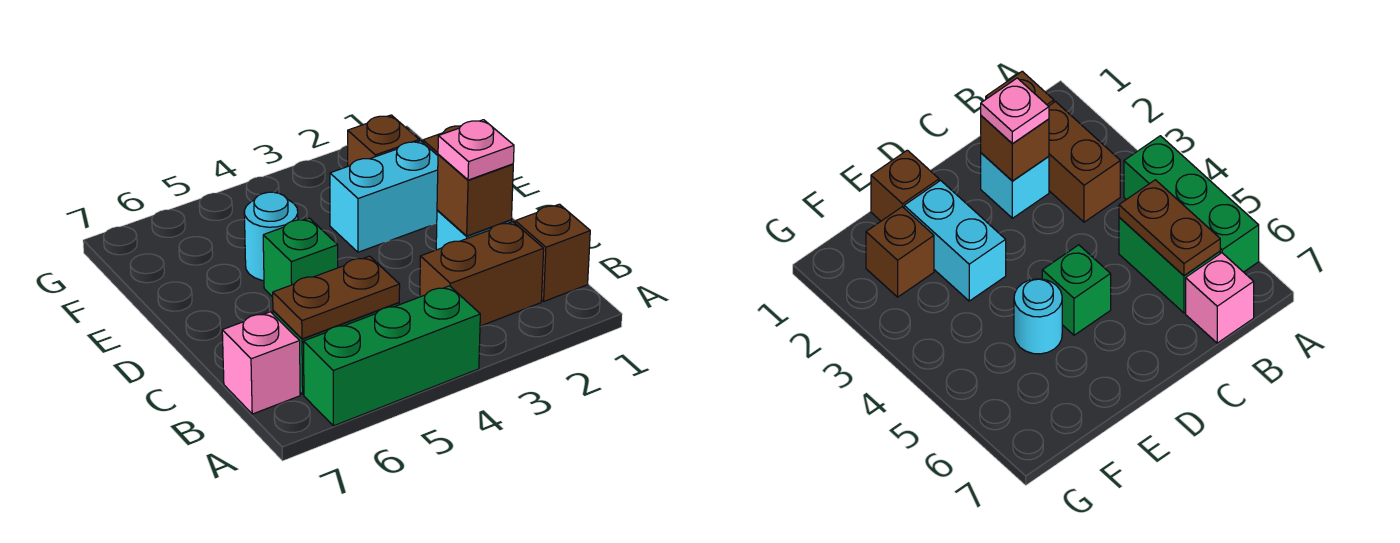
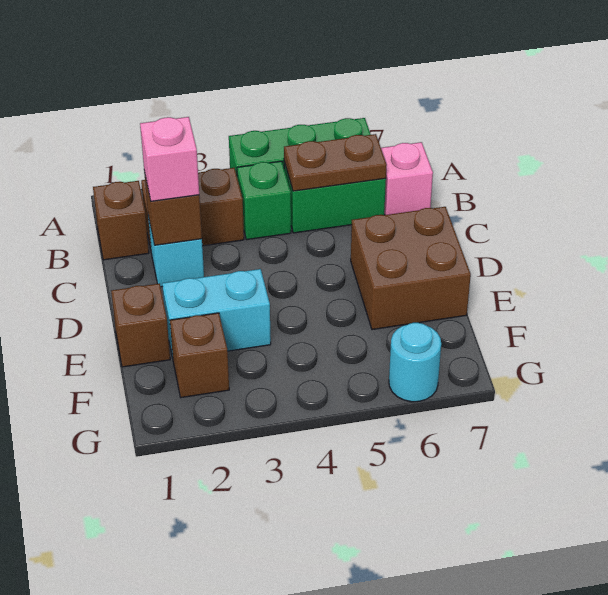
pink plate C2 level 3 -> pink brick C2 level 3
green brick D5 level 1 -> green brick B4 level 1
none -> brown brick D6:E7 level 1
cyan round brick E5 level 1 -> cyan round brick G6 level 1

